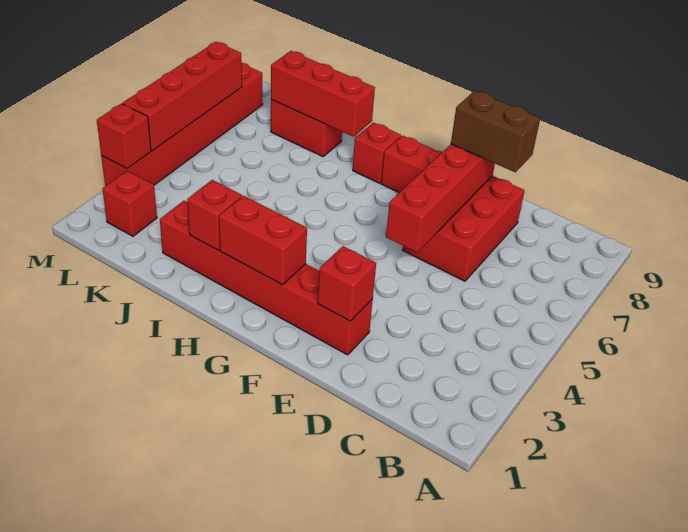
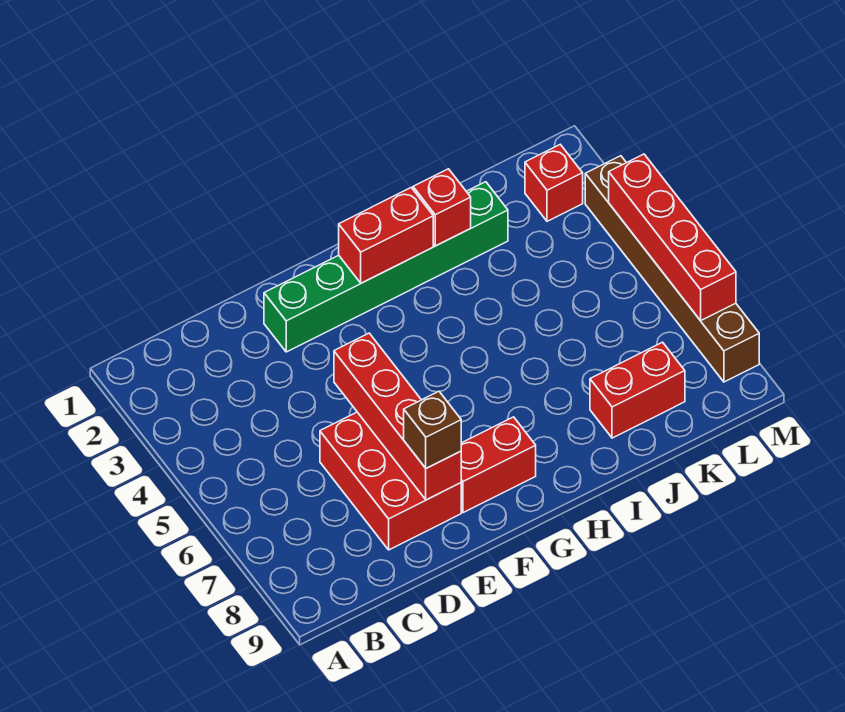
brown brick D8:E8 level 3 -> brown brick E8 level 3
red brick E2:J2 level 1 -> green brick E2:J2 level 1
red brick E2 level 2 -> none
red brick H8 level 1 -> none
red brick I8:K8 level 2 -> none
red brick M3:M8 level 1 -> brown brick M3:M8 level 1
red brick M3 level 2 -> none

